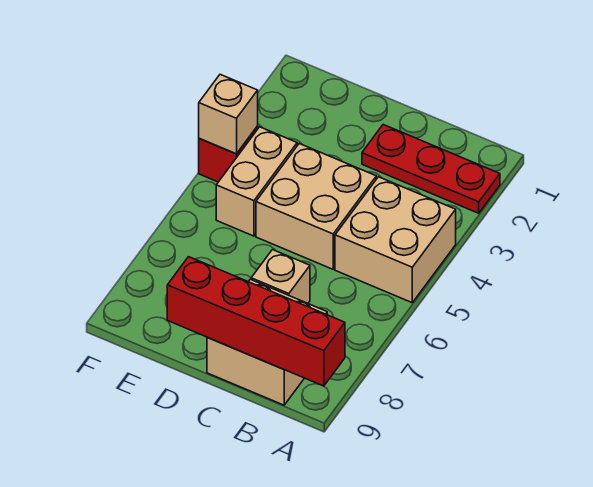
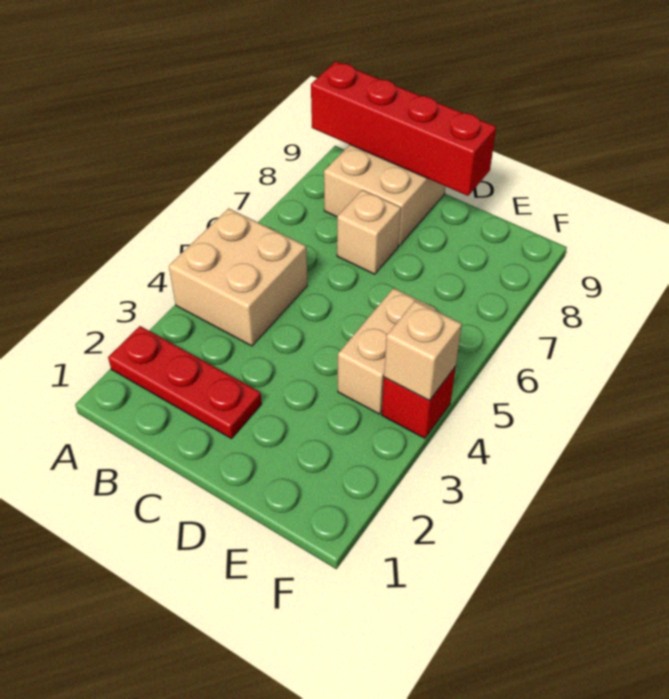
tan brick C4:D5 level 1 -> none

